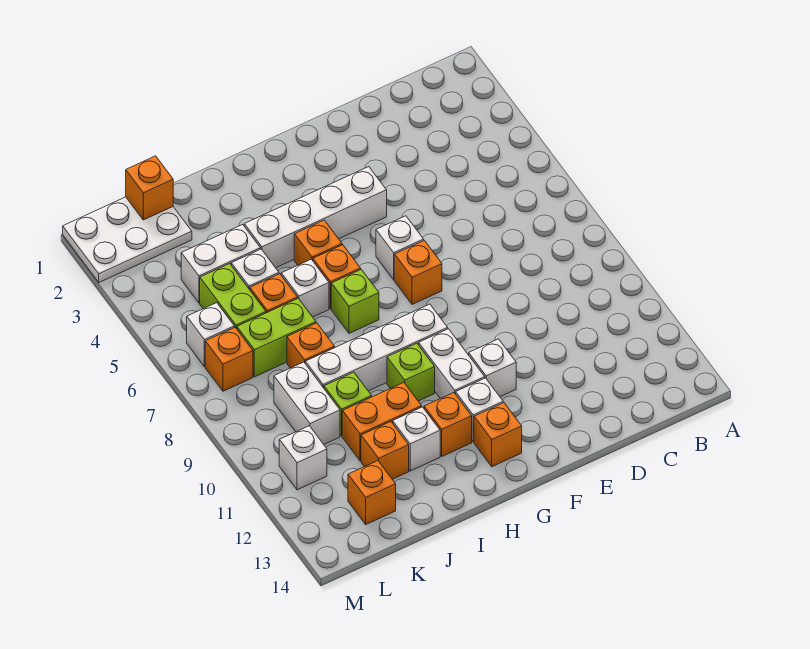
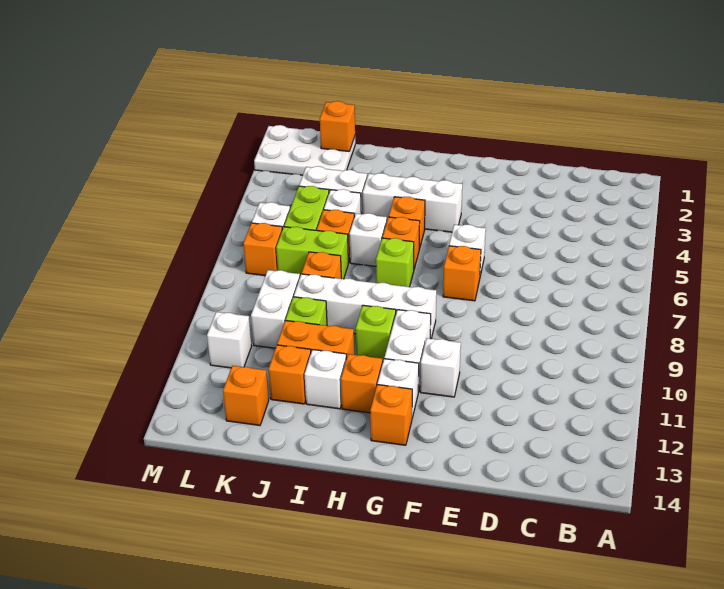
white brick F4:I4 level 1 -> white brick G4:I4 level 1

